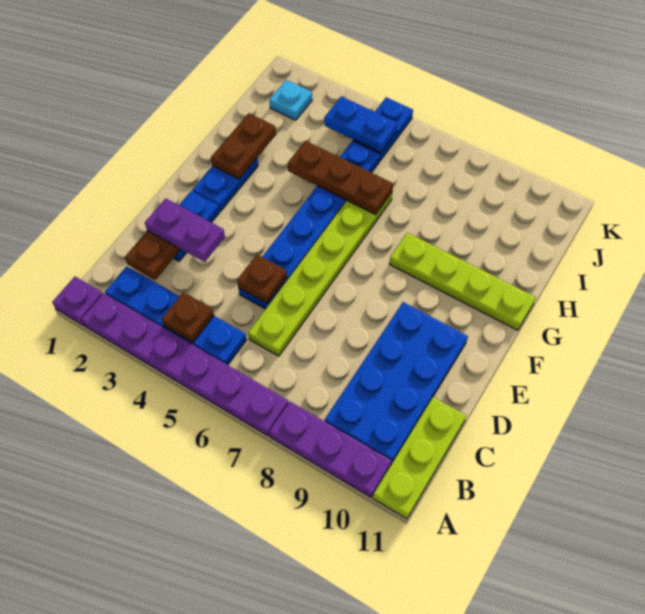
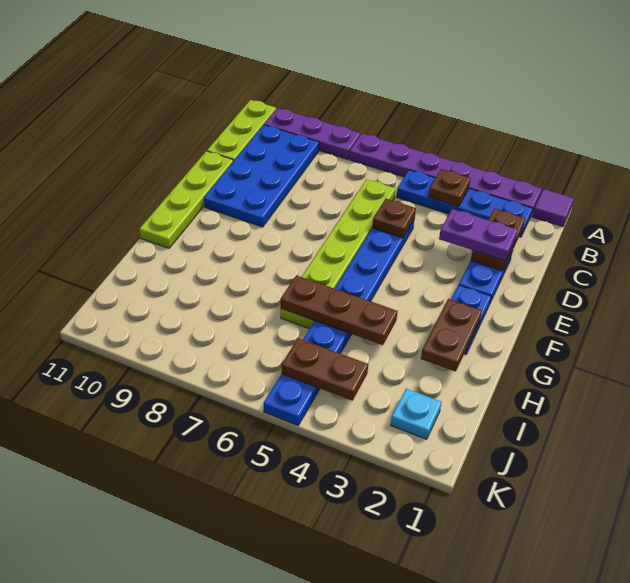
purple plate A1 level 1 -> purple tile A1 level 1
lime plate G8:G11 level 1 -> lime plate D11:G11 level 1
blue plate J4:J5 level 2 -> brown plate J4:J5 level 2

